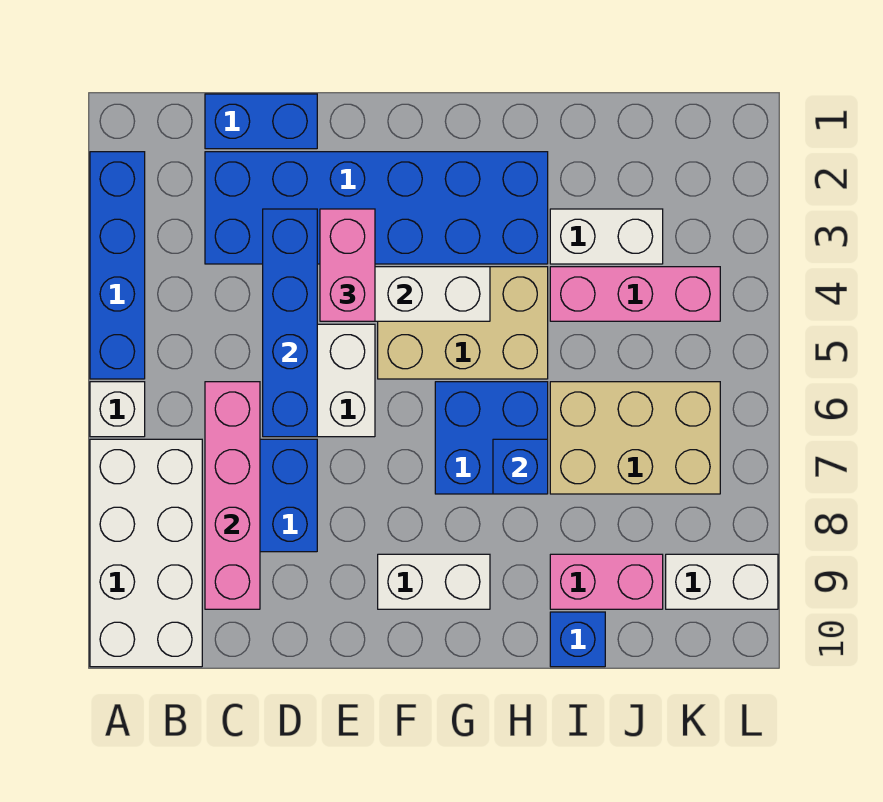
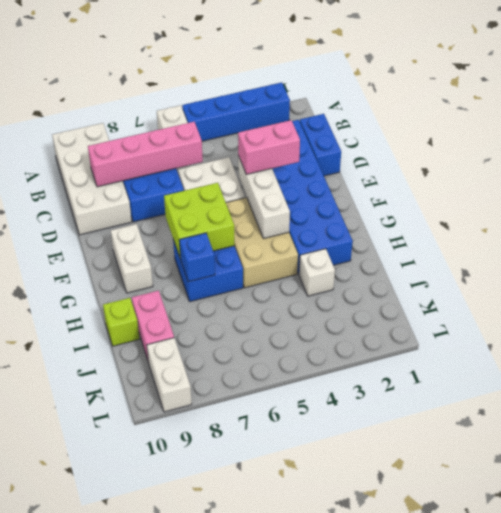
white brick A7:B10 level 1 -> white brick A9:D10 level 1
blue brick D3:D6 level 2 -> none
none -> lime brick F6:G7 level 2
white brick I3:J3 level 1 -> white brick I3 level 1
pink brick I4:K4 level 1 -> none
tan brick I6:K7 level 1 -> none
blue brick I10 level 1 -> lime brick I10 level 1

